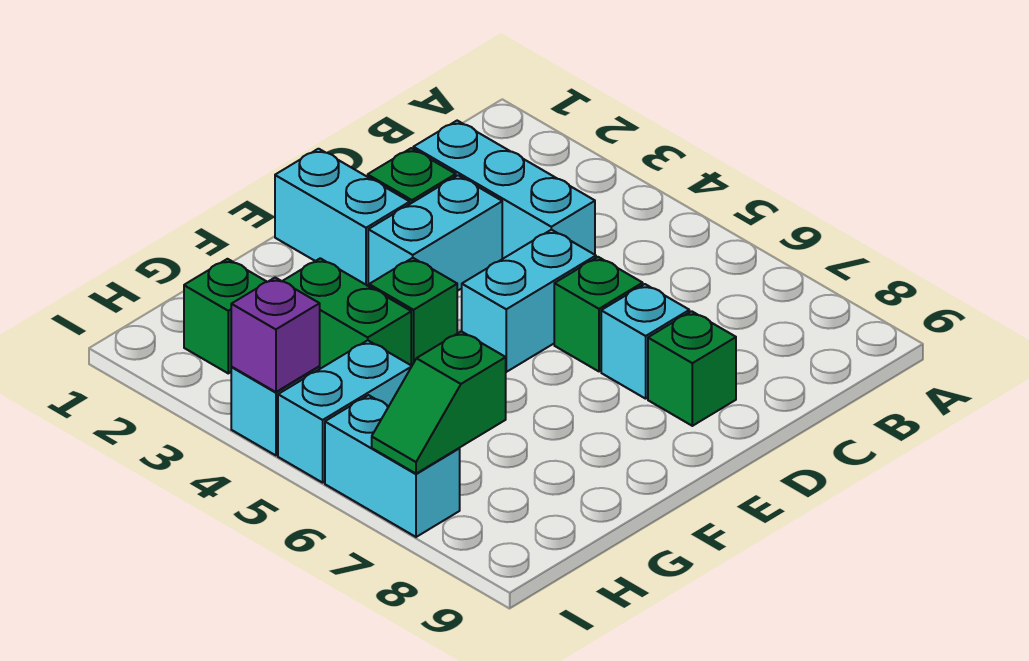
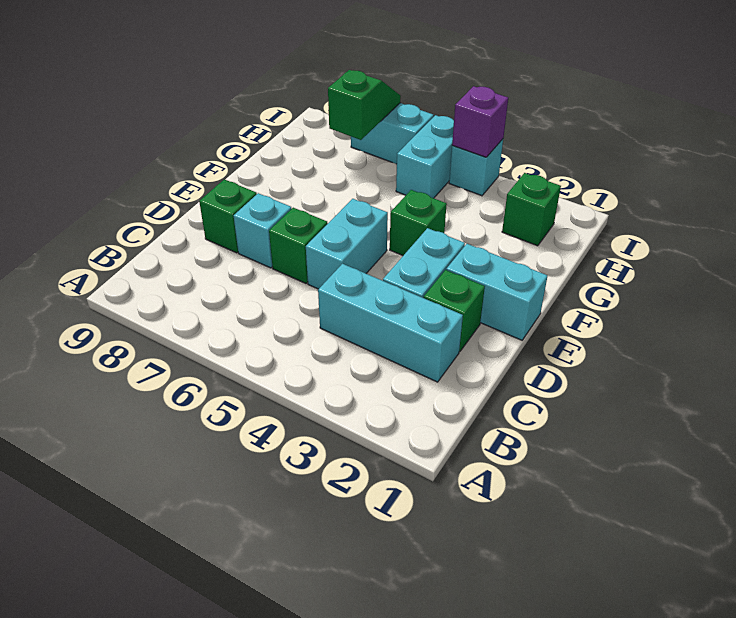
green brick G3:G4 level 1 -> none

